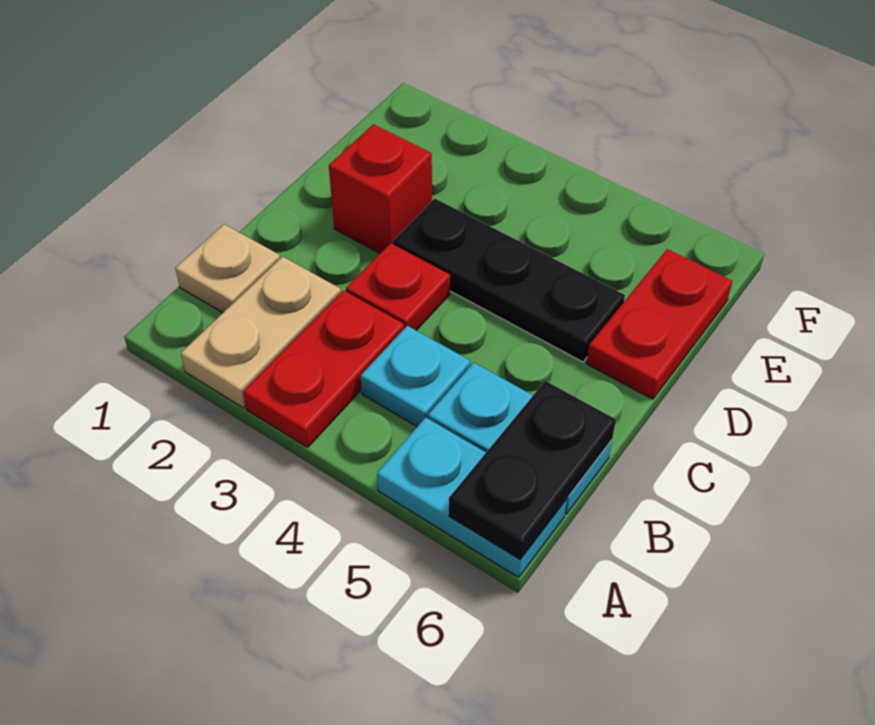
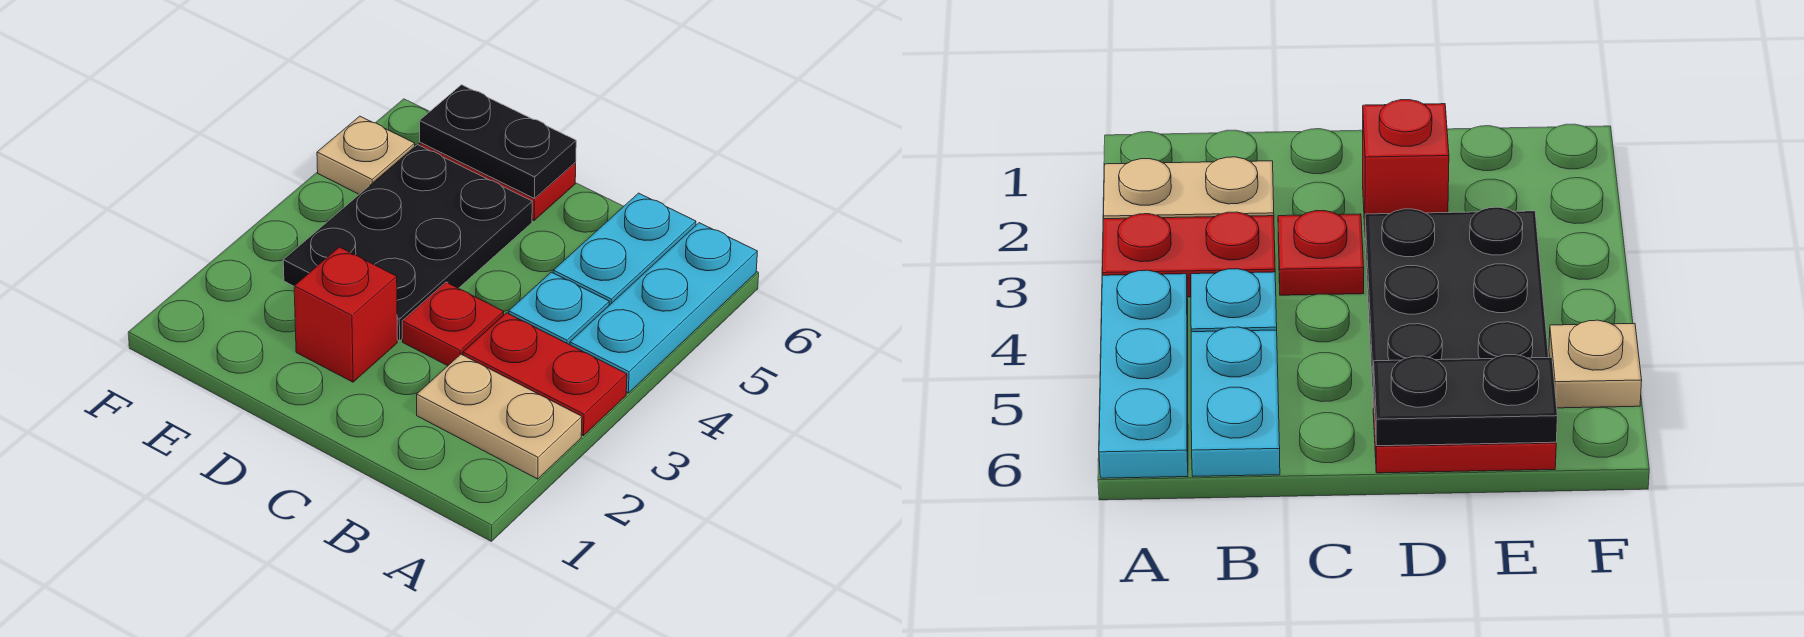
cyan plate A5:A6 level 1 -> cyan plate A4:A6 level 1
black plate A6:B6 level 2 -> black plate D6:E6 level 2
tan plate B1 level 1 -> tan plate F5 level 1
black plate D3:D5 level 1 -> black plate D3:E5 level 1

